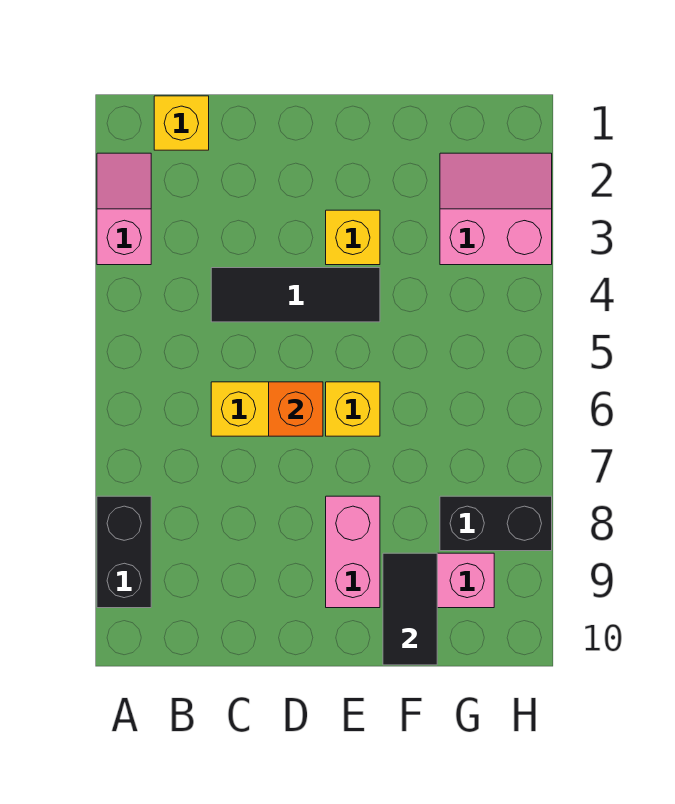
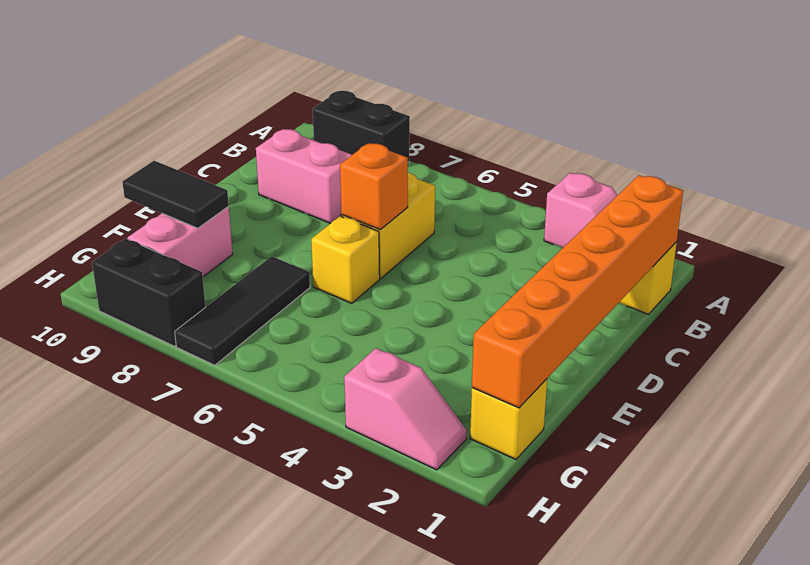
none -> orange brick B1:G1 level 2
black tile C4:E4 level 1 -> black tile F7:H7 level 1
yellow brick E3 level 1 -> yellow brick G1 level 1
pink brick E8:E9 level 1 -> pink brick C8:C9 level 1
pink slope G2:H3 level 1 top 3 -> pink slope H2:H3 level 1 top 3
black brick G8:H8 level 1 -> black brick H8:H9 level 1

